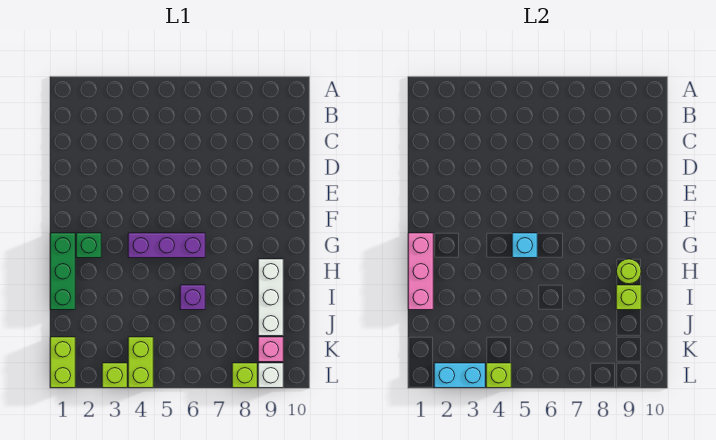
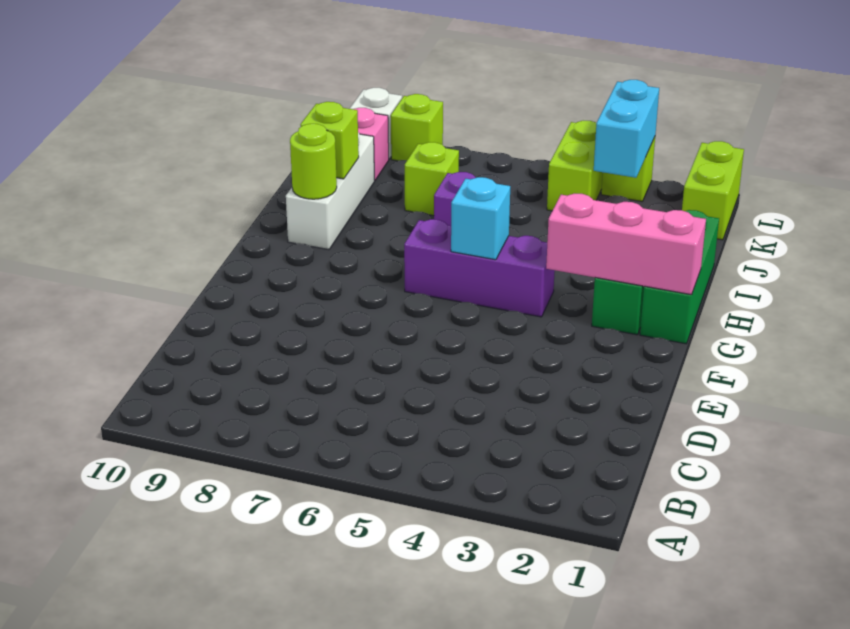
pink brick G1:I1 level 2 -> pink brick G1:G3 level 2
cyan brick L2:L3 level 2 -> cyan brick K3:L3 level 2
lime brick L4 level 2 -> lime brick J7 level 1

